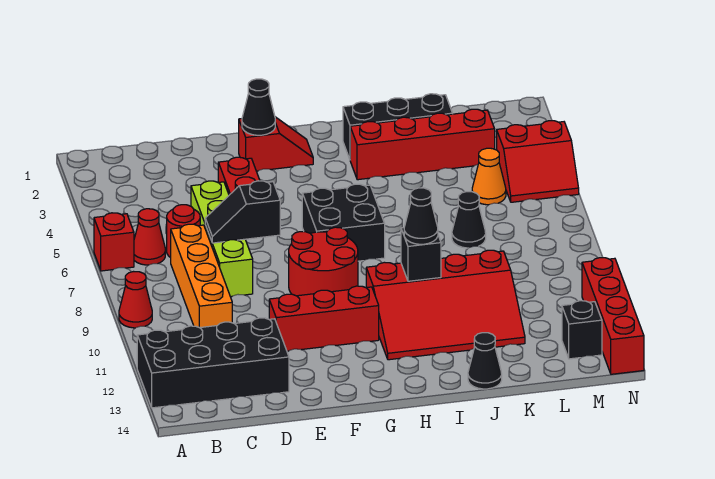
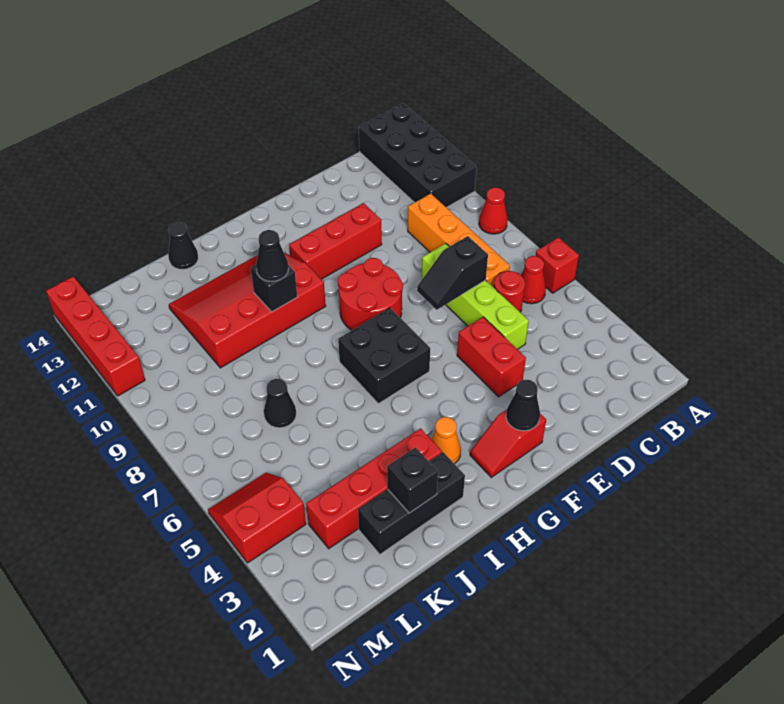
black brick A12:D13 level 1 -> black brick A11:B14 level 1
black slope D7:E7 level 2 top E -> black slope D7:E7 level 2 top D
orange cone L5 level 1 -> orange cone H3 level 1
black brick M13 level 1 -> black brick J2 level 2

